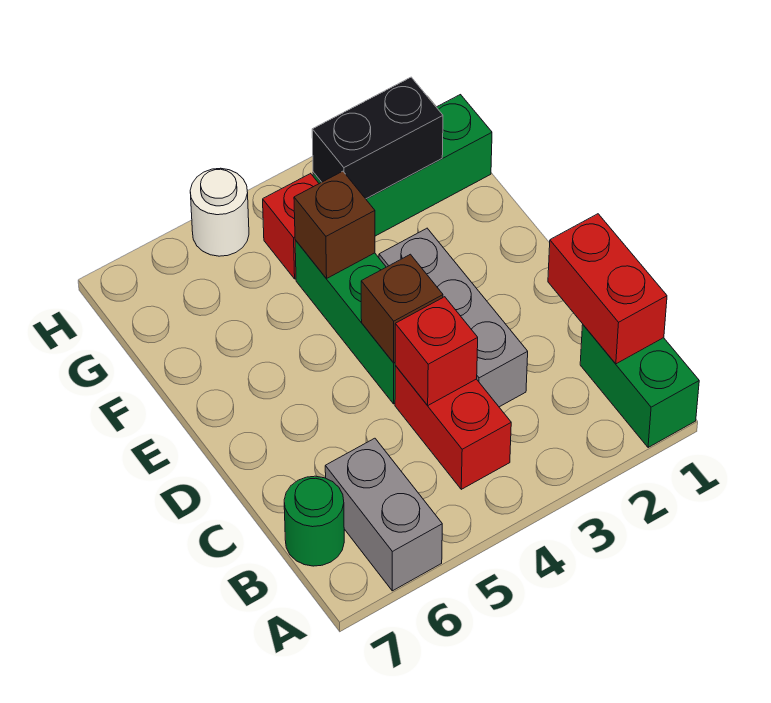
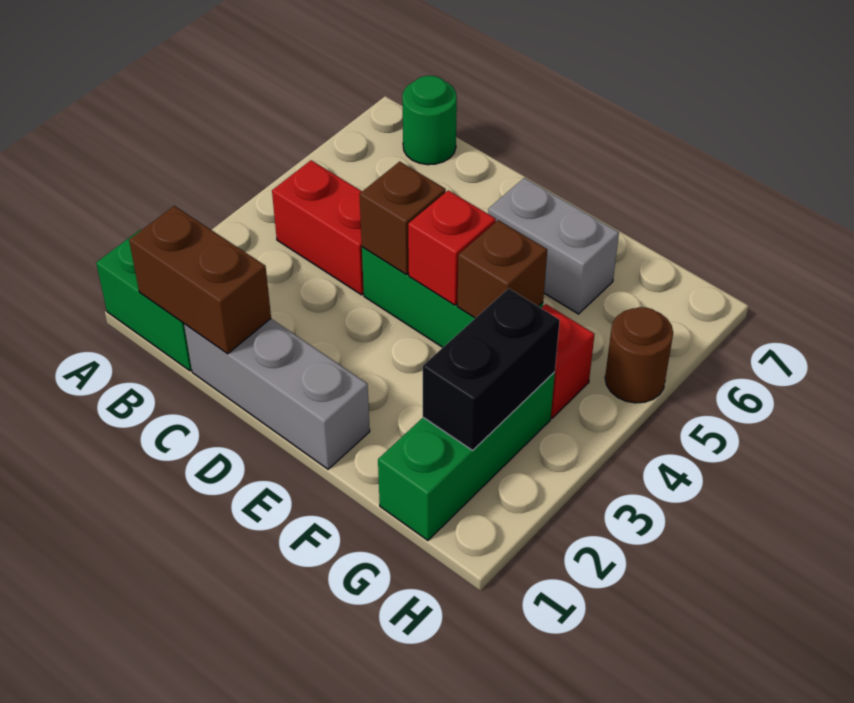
grey brick A6:B6 level 1 -> grey brick E6:F6 level 1
red brick B1:C1 level 2 -> brown brick B1:C1 level 2
grey brick C3:E3 level 1 -> grey brick C1:E1 level 1
red brick C4 level 2 -> red brick E4 level 2
white round brick H5 level 1 -> brown round brick H5 level 1

